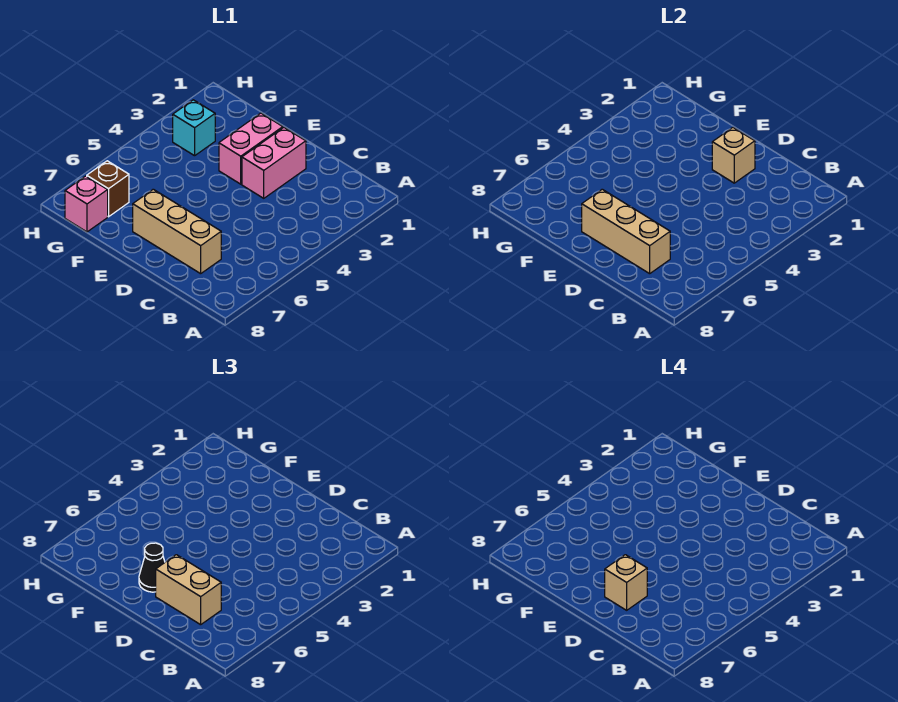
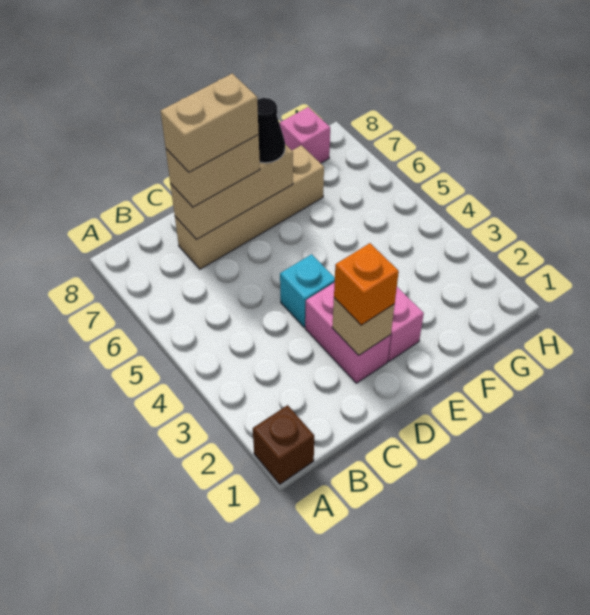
tan brick C7:E7 level 1 -> tan brick C7:F7 level 1
none -> orange brick D2 level 3
tan brick D7 level 4 -> tan brick C7:D7 level 4
cyan brick G3 level 1 -> cyan brick D4 level 1
brown brick G7 level 1 -> brown brick A1 level 1

